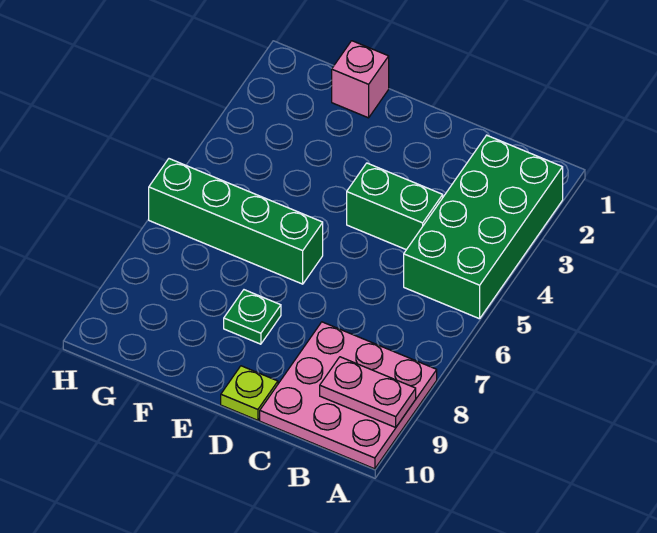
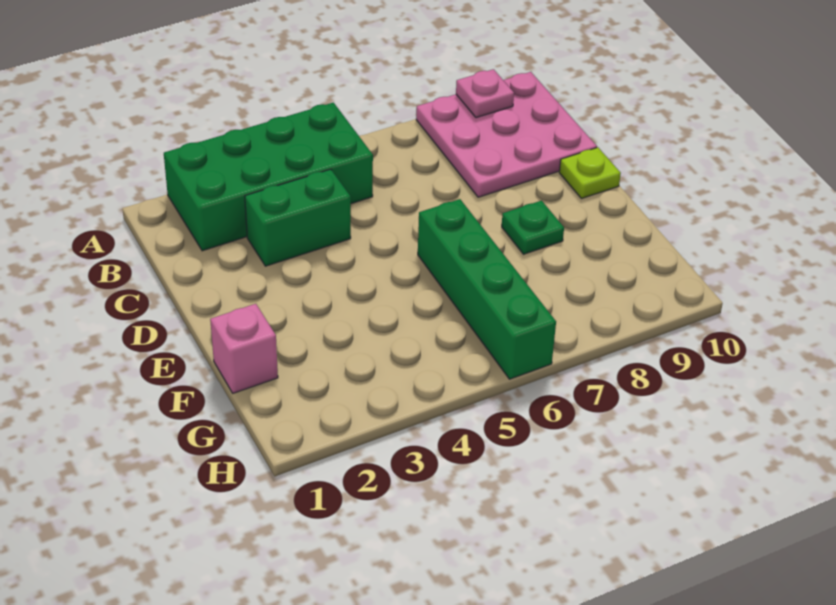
pink plate A9:B9 level 2 -> pink plate A9 level 2
green brick C4:D4 level 1 -> green brick C3:C4 level 1

